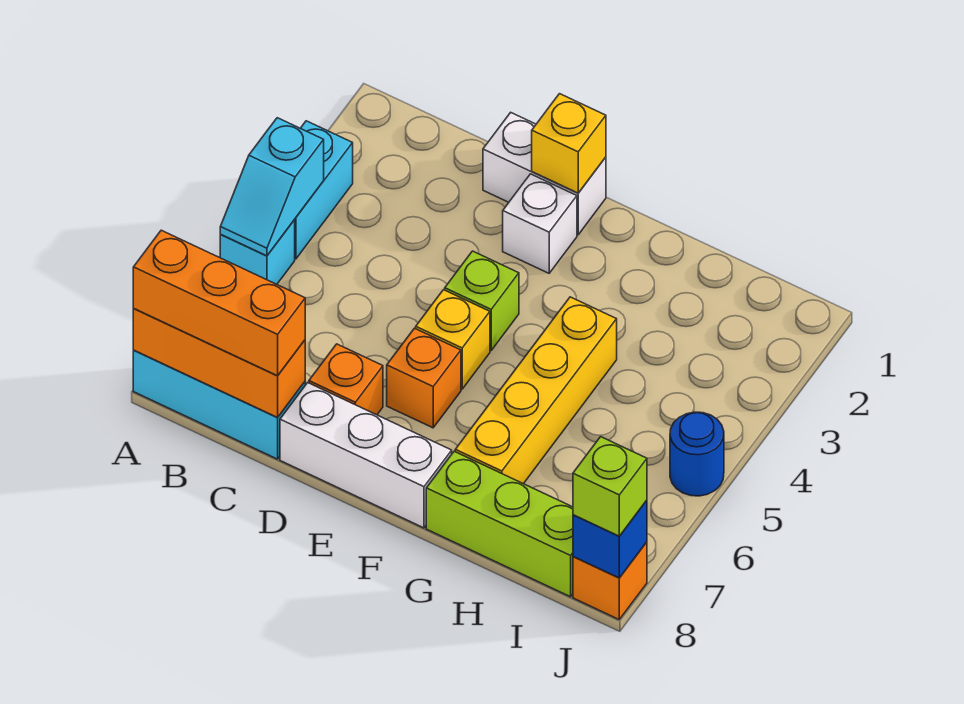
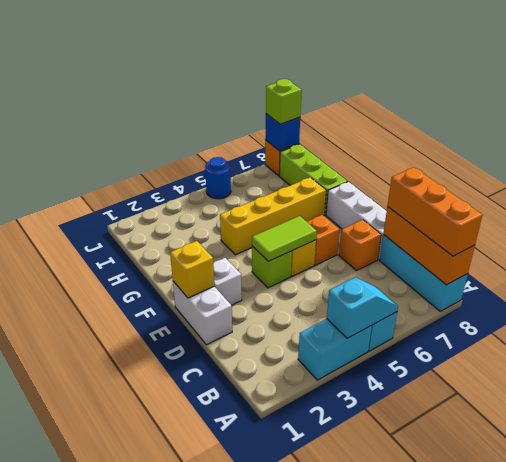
none -> lime tile E4:E5 level 2

